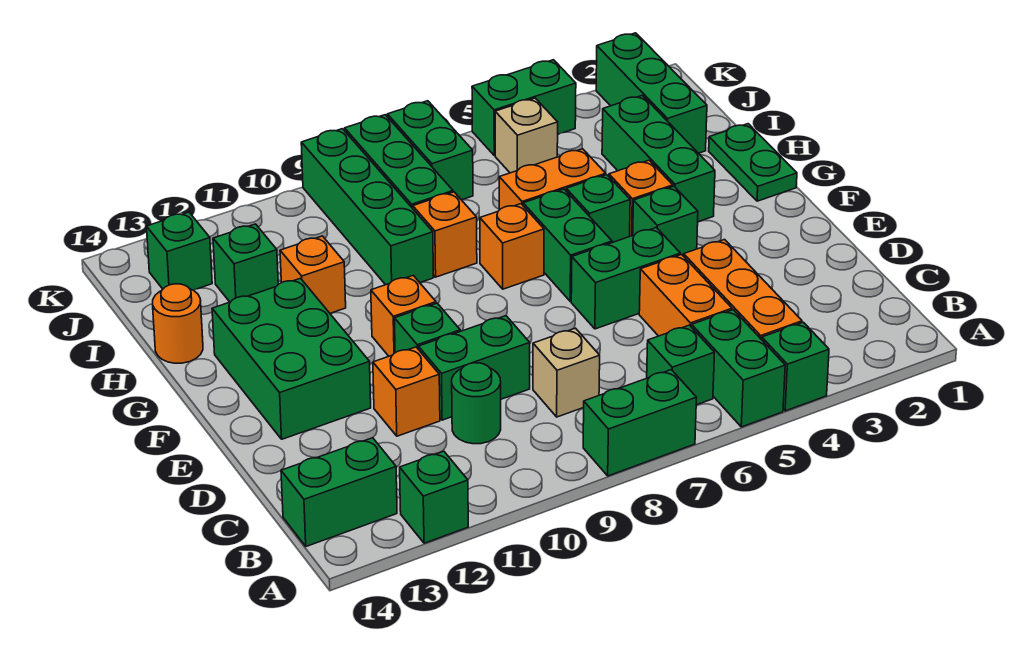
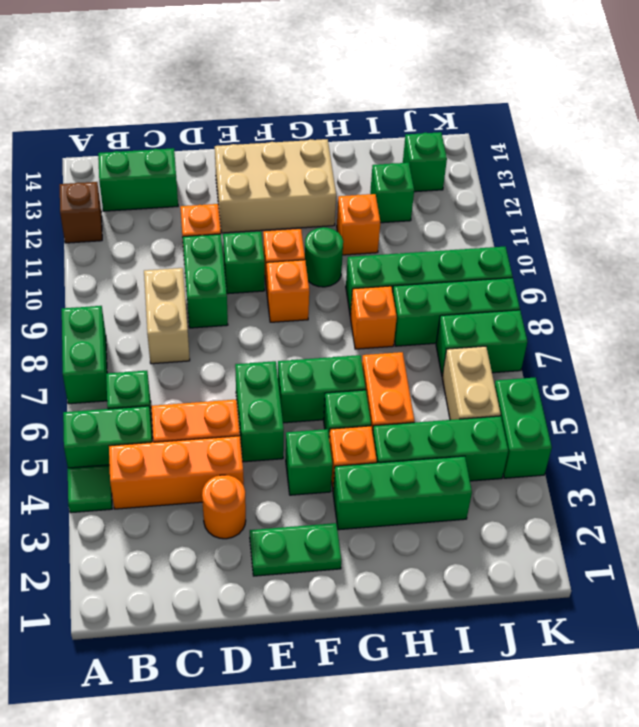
green brick A4 level 1 -> green tile A4 level 1
green brick A12 level 1 -> brown brick A12 level 1
green brick B13:B14 level 1 -> green brick B13:C13 level 1
tan brick C8 level 1 -> tan brick C8:C9 level 1
green round brick C10 level 1 -> green round brick G10 level 1
green brick E12:G13 level 1 -> tan brick E12:G13 level 1
green plate G1:H1 level 1 -> green plate E2:F2 level 1
orange brick G7 level 1 -> orange brick F9 level 1
orange round brick H14 level 1 -> orange round brick D3 level 1
green brick I2:K2 level 1 -> green brick H4:J4 level 1
tan brick J5 level 1 -> tan brick J5:J6 level 1

